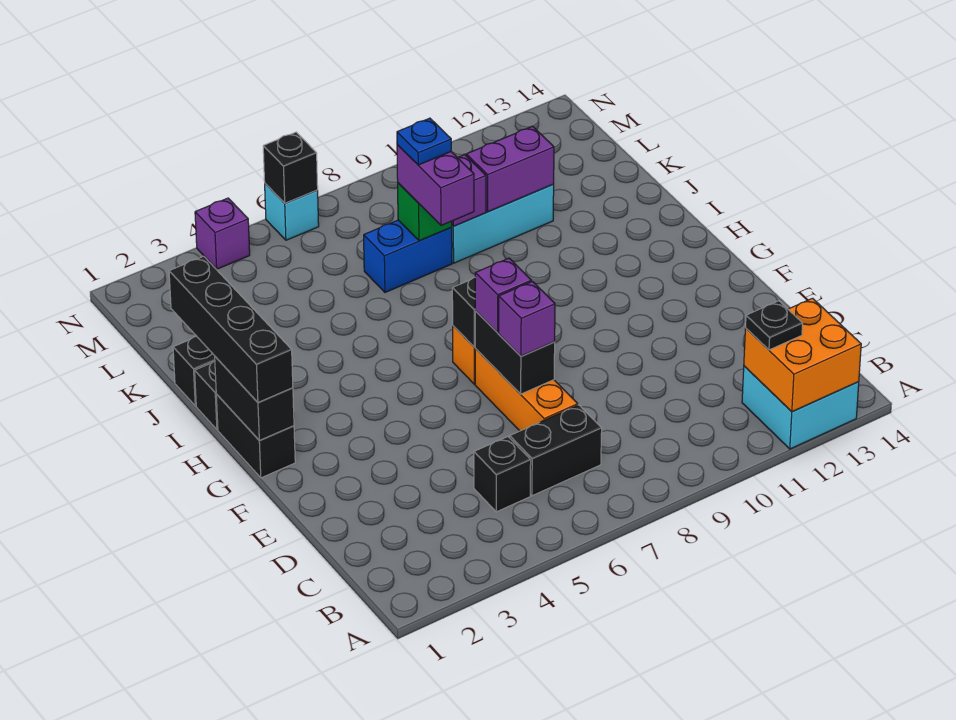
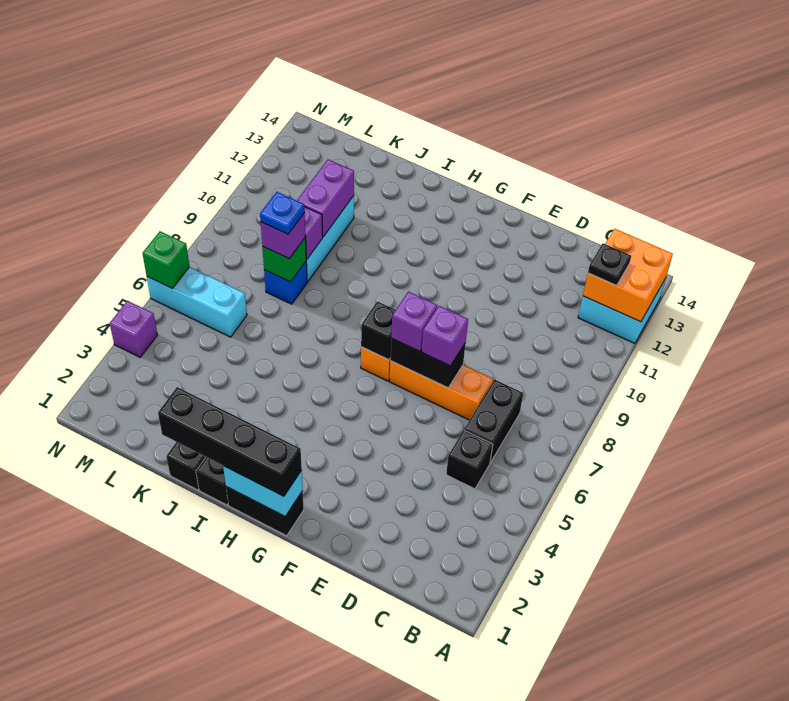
black brick G1:H1 level 2 -> cyan brick G1:H1 level 2
purple brick J8:K8 level 3 -> purple brick K8 level 3
blue brick K7:K8 level 1 -> blue brick K8 level 1
cyan brick N6 level 1 -> cyan brick L6:N6 level 1
black brick N6 level 2 -> green brick N6 level 2

